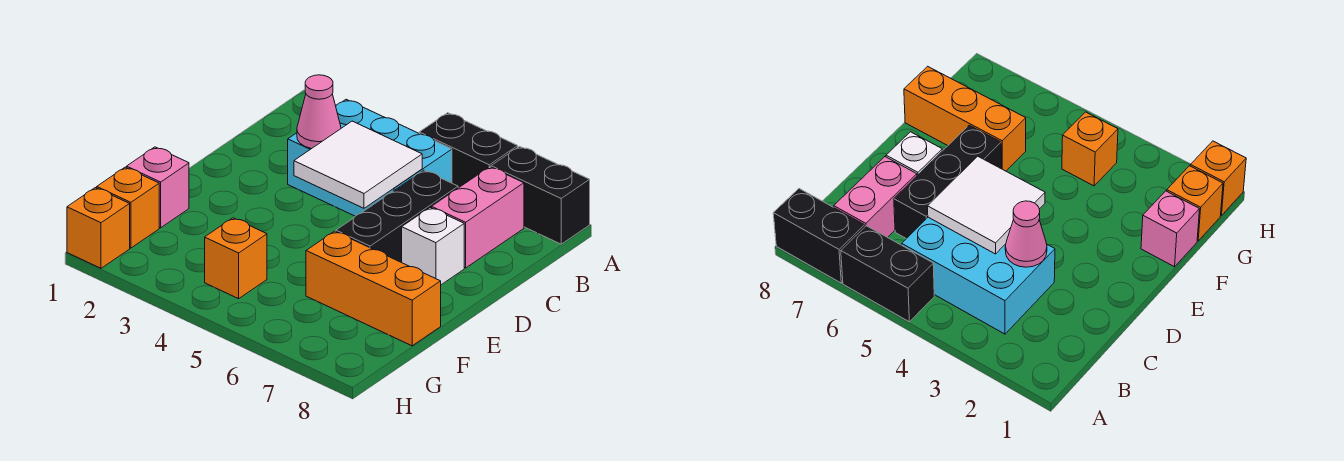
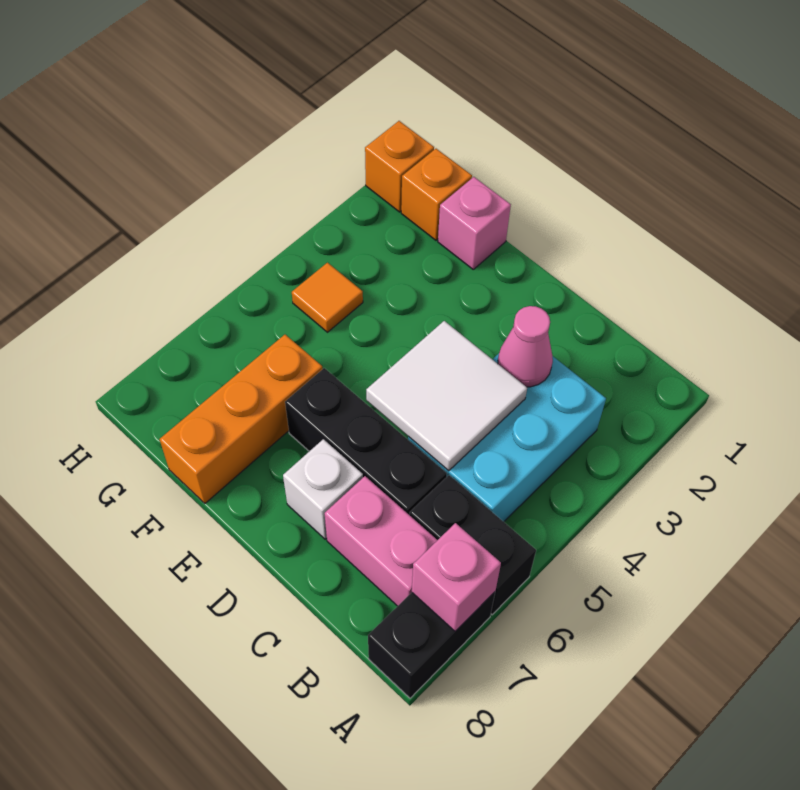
black brick A5:A6 level 1 -> black brick A6:B6 level 1
none -> pink brick A7 level 2
orange brick G4 level 1 -> orange tile G4 level 1

